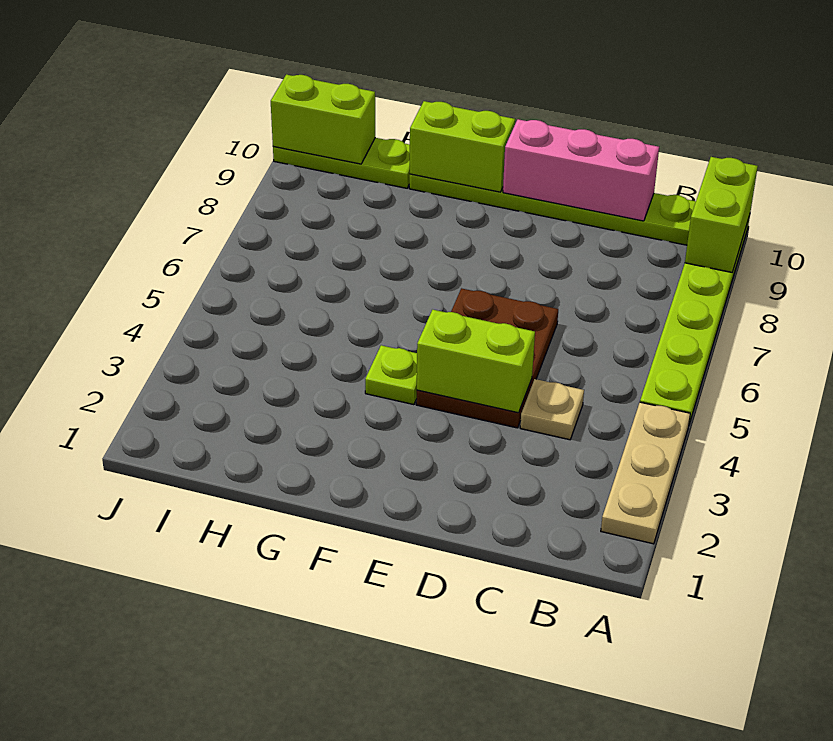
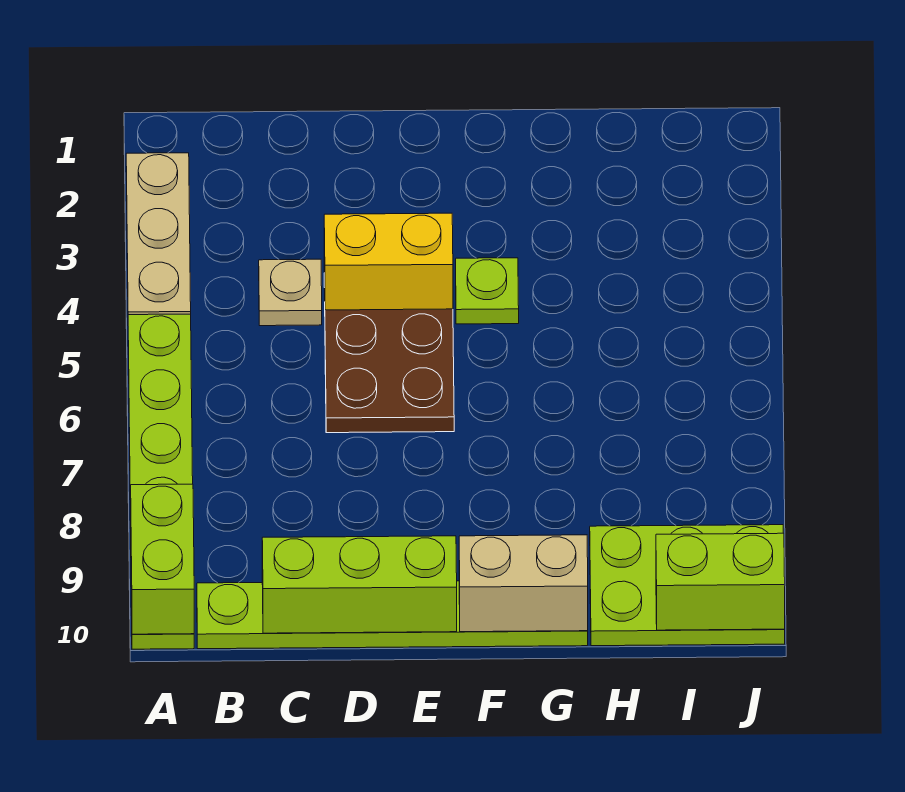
pink brick C10:E10 level 2 -> lime brick C10:E10 level 2
lime brick D4:E4 level 2 -> yellow brick D4:E4 level 2
lime brick F10:G10 level 2 -> tan brick F10:G10 level 2
lime plate H10:J10 level 1 -> lime plate H9:J10 level 1

